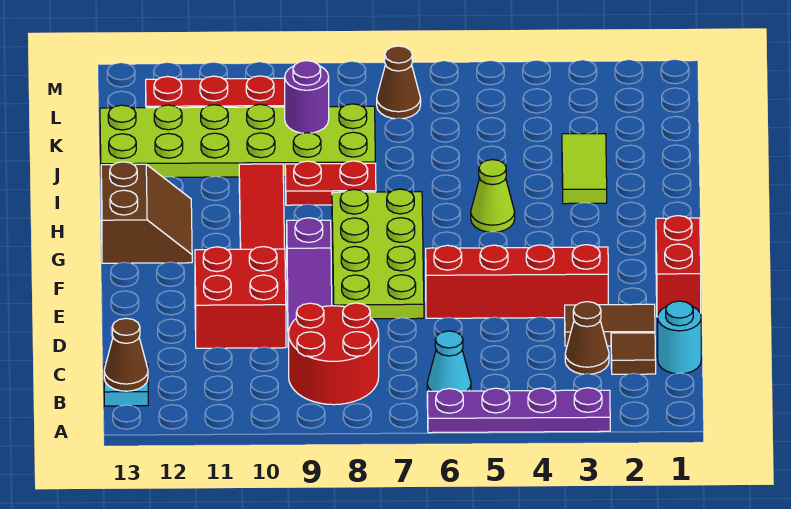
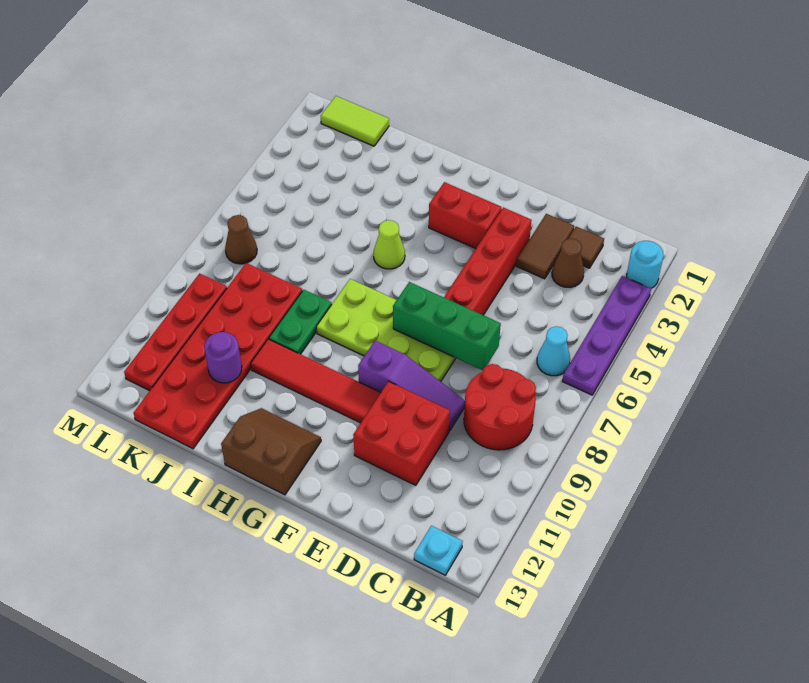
brown cone B13 level 2 -> none
cyan round brick C1 level 1 -> cyan round brick A2 level 1
none -> green brick D7:F7 level 2
red brick E1:F1 level 1 -> red brick F3:G3 level 1
lime tile I3:J3 level 1 -> lime tile K1:L1 level 1
red plate I8:I9 level 1 -> green plate I8:I9 level 1
lime plate J8:K13 level 1 -> red plate J8:K13 level 1
purple round brick K9 level 2 -> purple round brick J11 level 2

